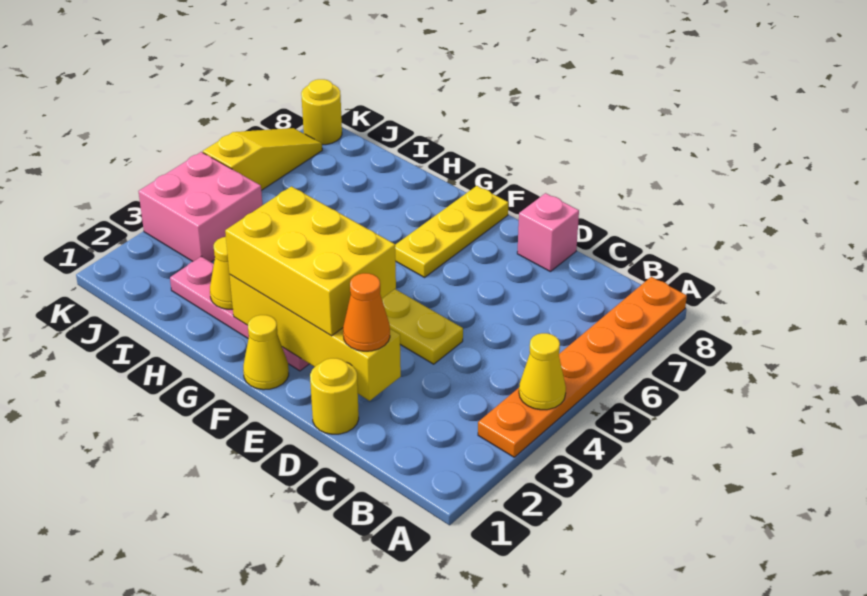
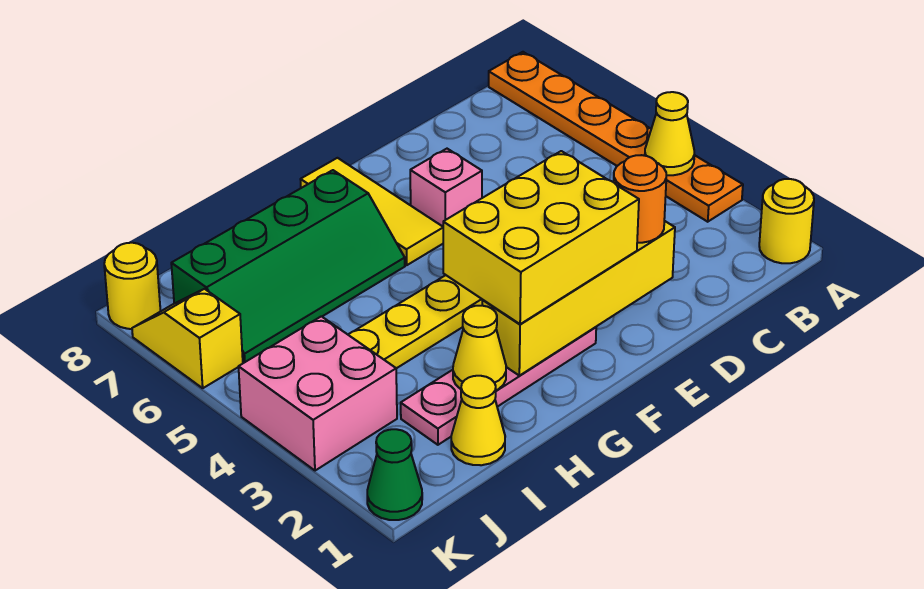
yellow round brick D1 level 1 -> yellow round brick A1 level 1
orange cone D2 level 3 -> orange round brick D2 level 3
pink brick D8 level 1 -> pink brick E6 level 1
yellow cone F1 level 1 -> yellow cone I1 level 1
yellow plate F6:F8 level 1 -> yellow tile F6:F8 level 1
none -> green slope G6:J7 level 1 top 7
none -> green cone K1 level 1
yellow slope K5:K7 level 1 top 5 -> yellow slope K6:K7 level 1 top 6

